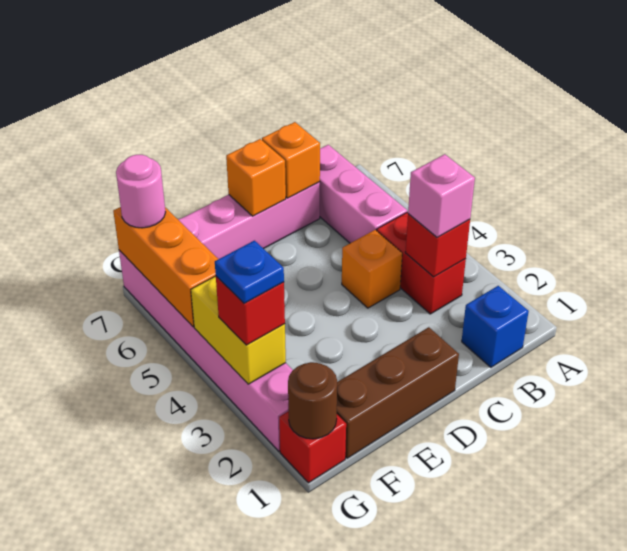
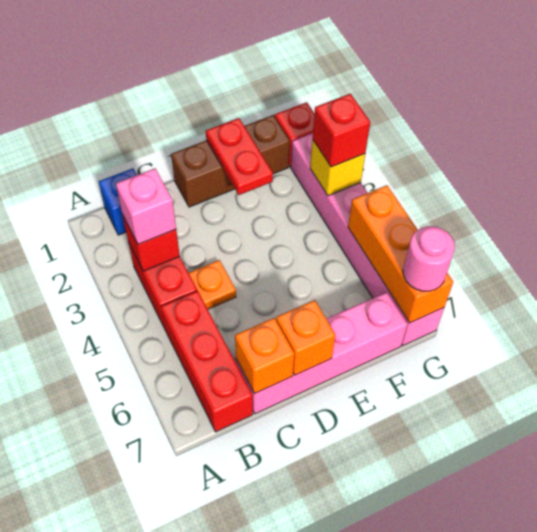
pink brick B5:B7 level 1 -> red brick B5:B7 level 1
orange brick C4 level 1 -> orange plate C4 level 1
none -> red plate E1:E2 level 2
brown round brick G1 level 2 -> none
yellow brick G3:G4 level 2 -> yellow brick G3 level 2
blue plate G3 level 4 -> none

